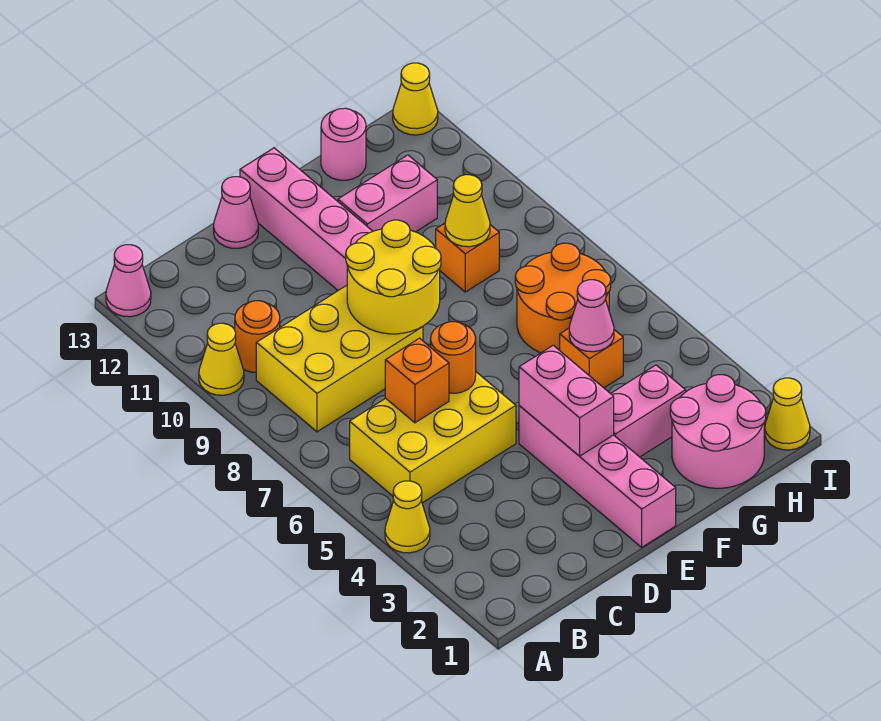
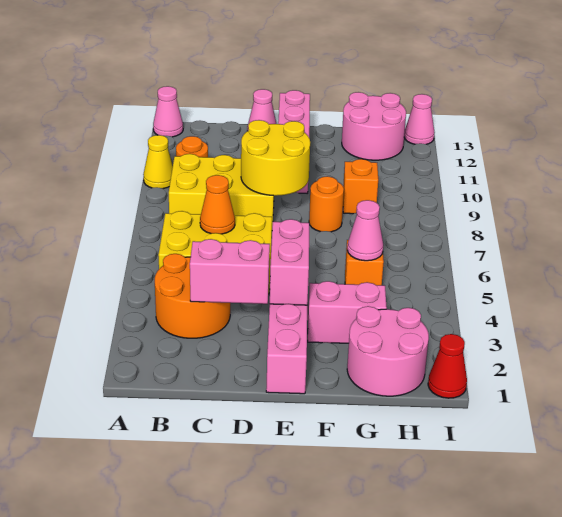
yellow cone A4 level 1 -> none
orange brick C6 level 2 -> orange cone C6 level 2
orange round brick D6 level 2 -> orange round brick F8 level 1
pink brick F11:G11 level 1 -> pink brick C3:D3 level 2
orange round brick G6:H7 level 1 -> orange round brick B3:C4 level 1
yellow cone G9 level 2 -> none
pink round brick G13 level 1 -> pink round brick G12:H13 level 1
yellow cone I1 level 1 -> red cone I1 level 1
yellow cone I13 level 1 -> pink cone I13 level 1

